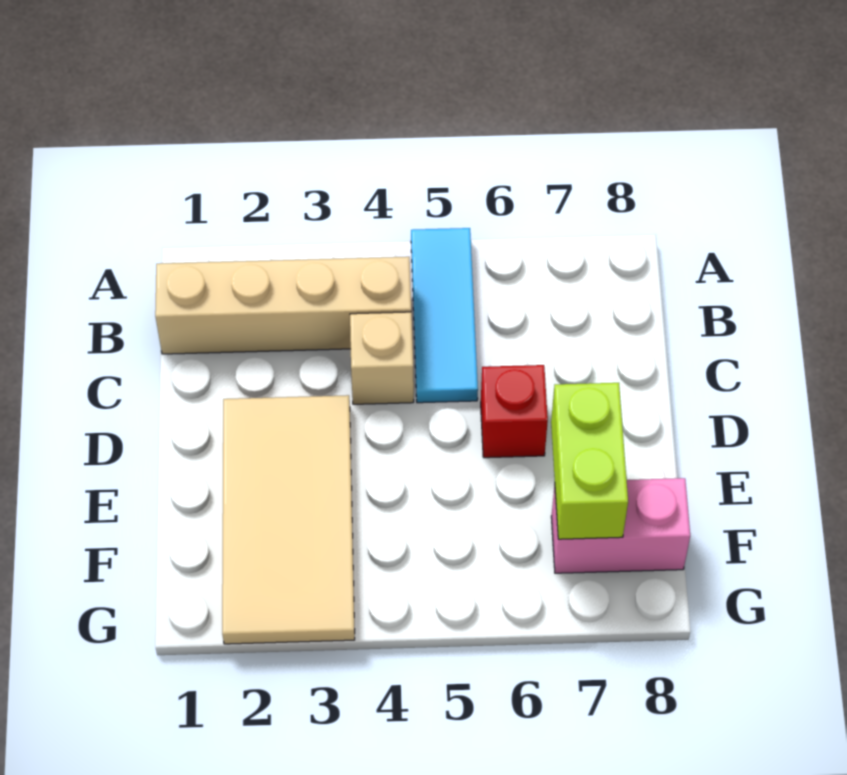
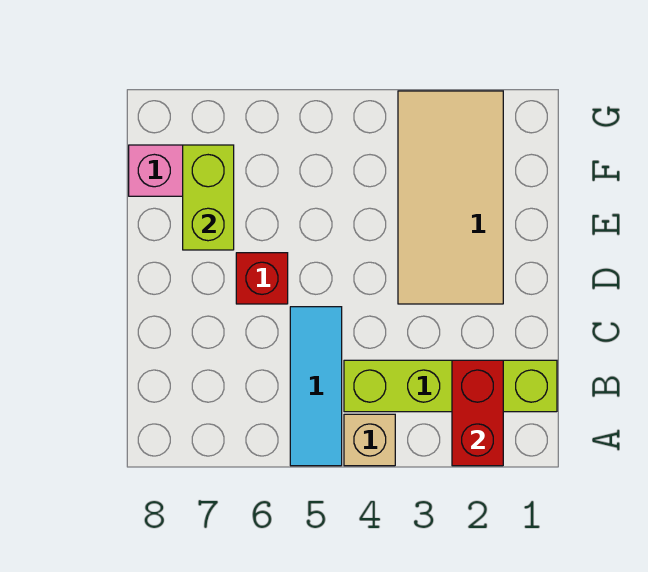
none -> red brick A2:B2 level 2
tan brick B1:B4 level 1 -> lime brick B1:B4 level 1
tan brick C4 level 1 -> tan brick A4 level 1

